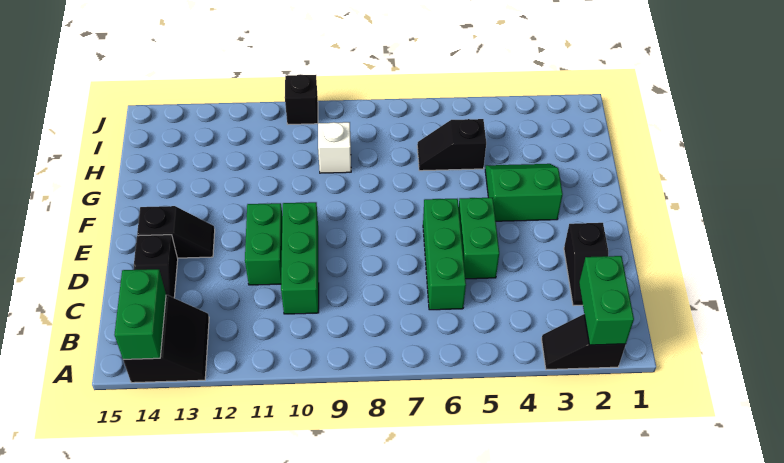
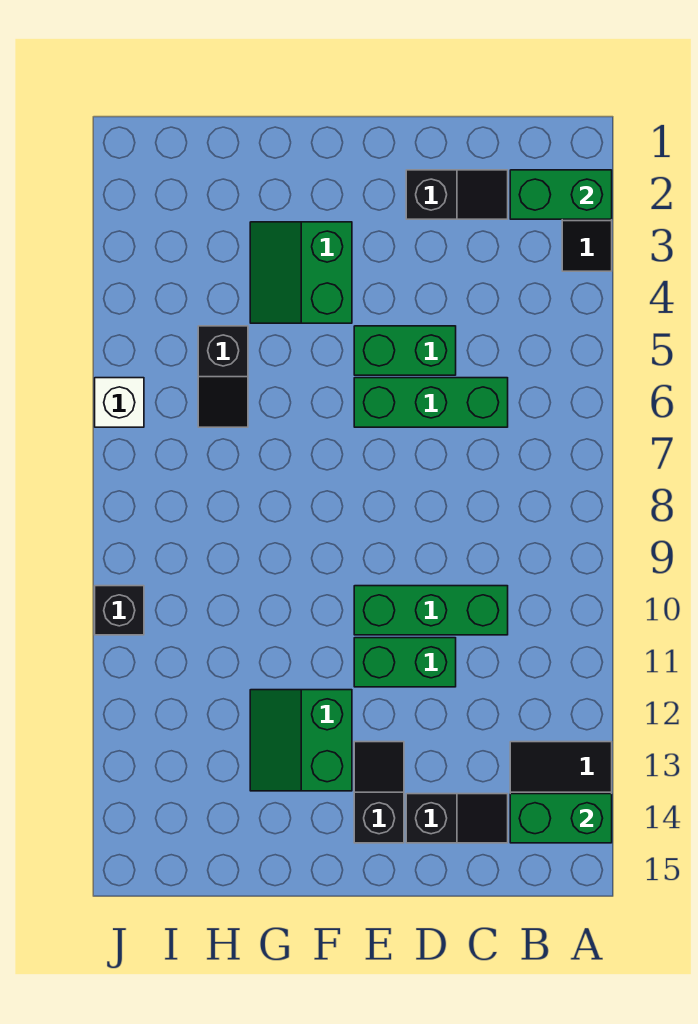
none -> green slope F12:G13 level 1 top F
white brick H9 level 1 -> white brick J6 level 1

